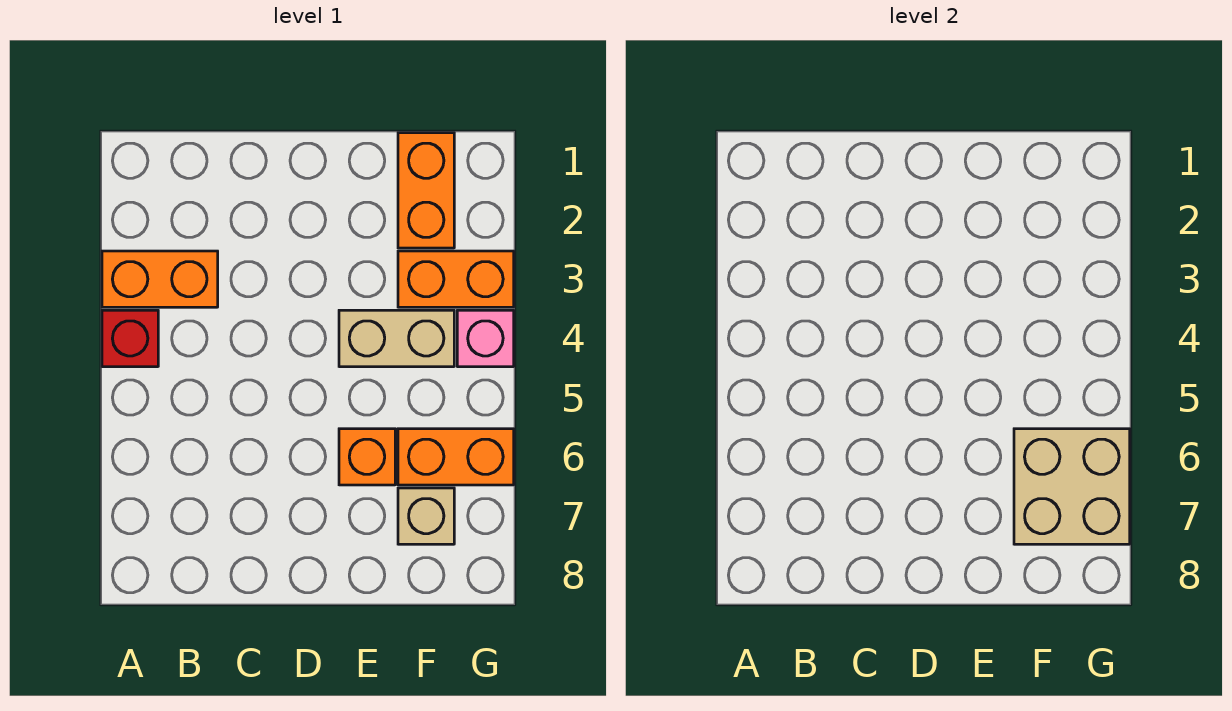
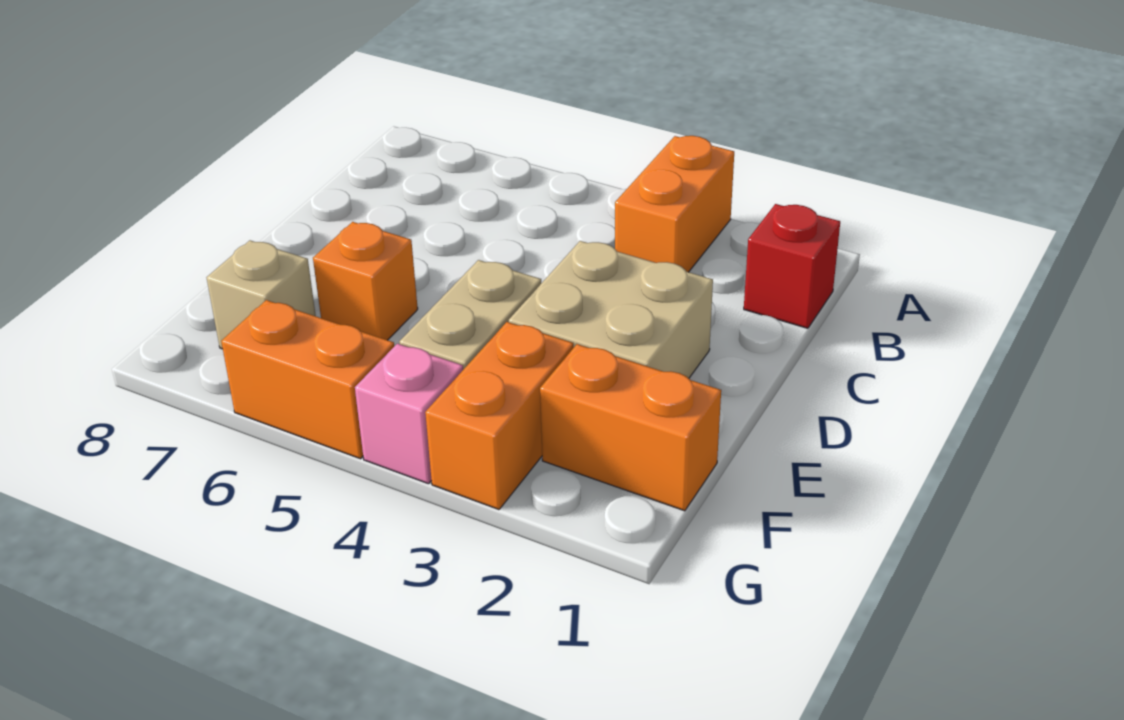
red brick A4 level 1 -> red brick B1 level 1
orange brick F6:G6 level 1 -> orange brick G5:G6 level 1
tan brick F6:G7 level 2 -> tan brick D2:E3 level 1

